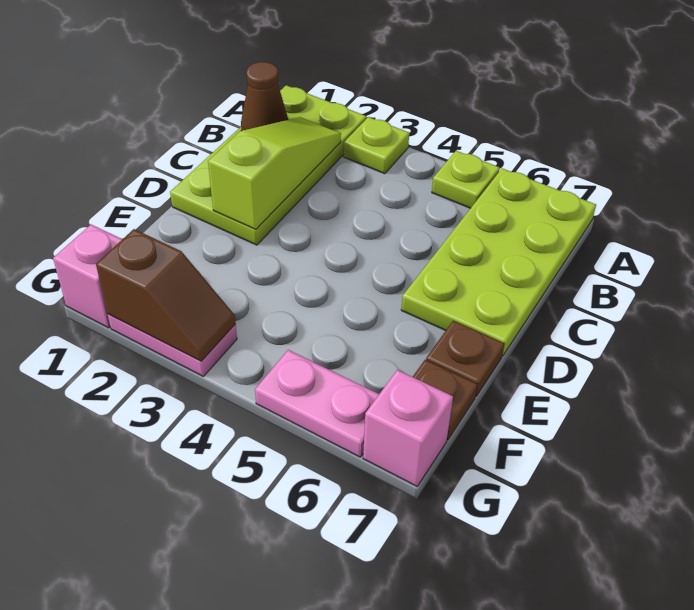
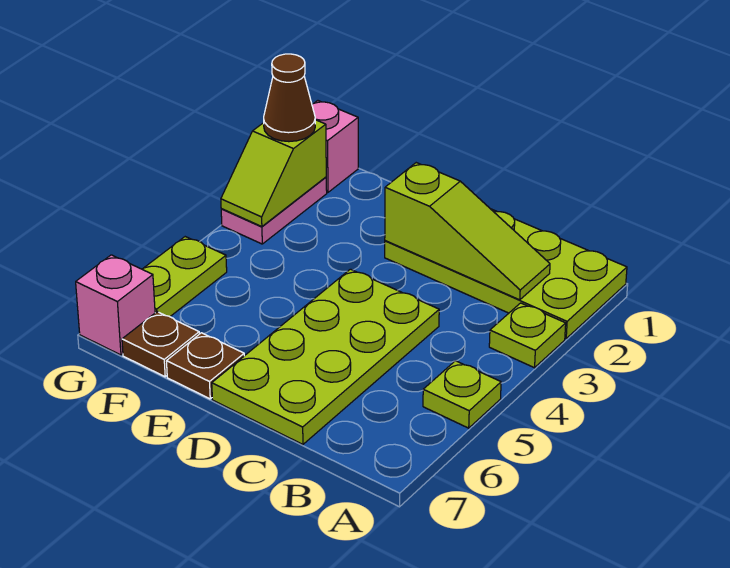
lime plate A6:D7 level 1 -> lime plate C4:D7 level 1
brown cone B1 level 2 -> brown cone G2 level 3
brown slope G2:G3 level 2 top 2 -> lime slope G2:G3 level 2 top 2
pink plate G5:G6 level 1 -> lime plate G5:G6 level 1

